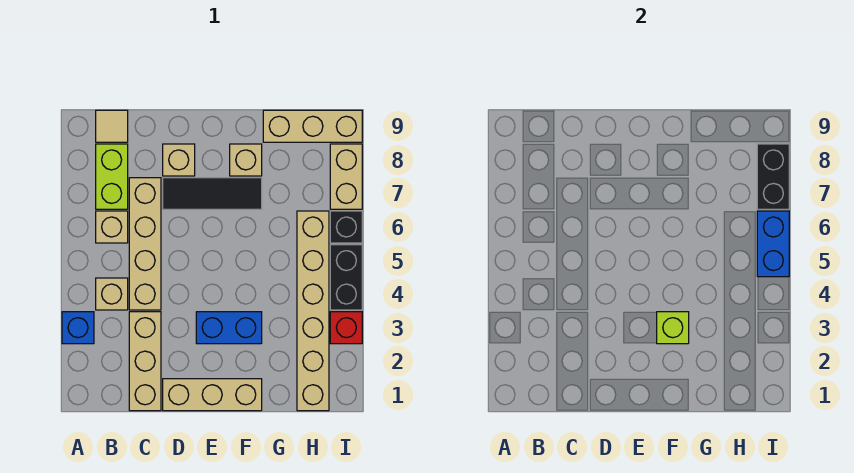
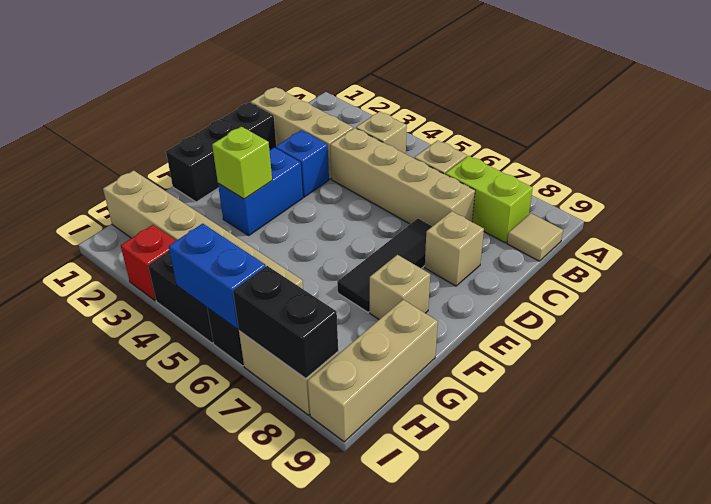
blue brick A3 level 1 -> blue brick D3 level 1
tan brick D1:F1 level 1 -> black brick D1:F1 level 1

